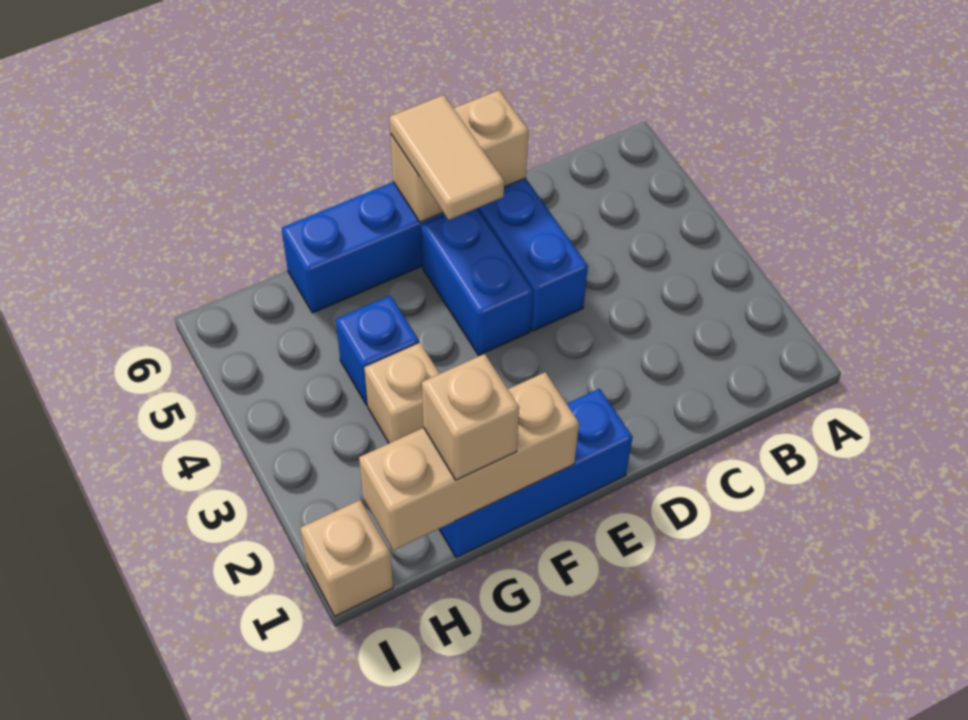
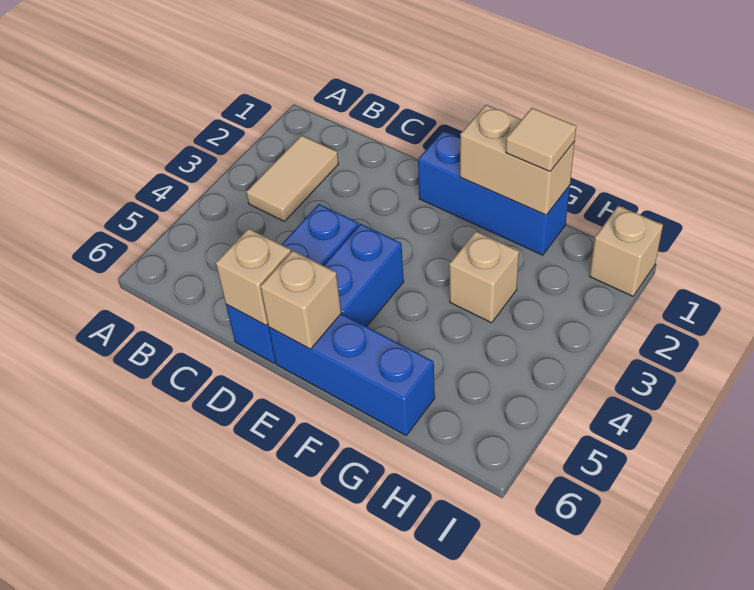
tan tile E5:E6 level 3 -> tan tile B2:B3 level 1
tan brick F1:H1 level 2 -> tan brick F1:G1 level 2
tan brick G1 level 3 -> tan tile G1 level 3
blue brick G4 level 1 -> none

